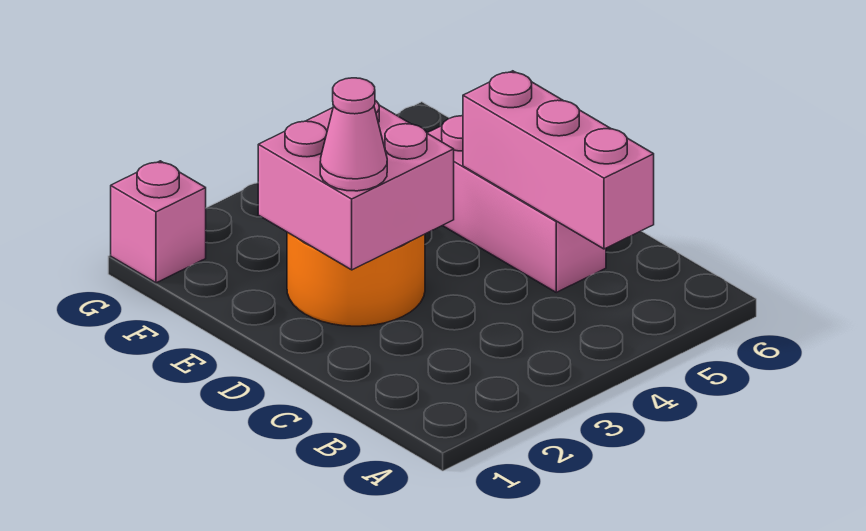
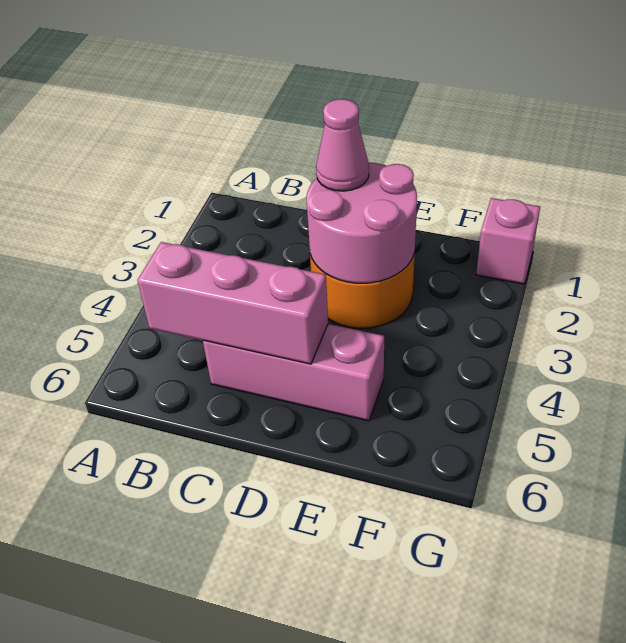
pink brick D2:E3 level 2 -> pink round brick D2:E3 level 2

